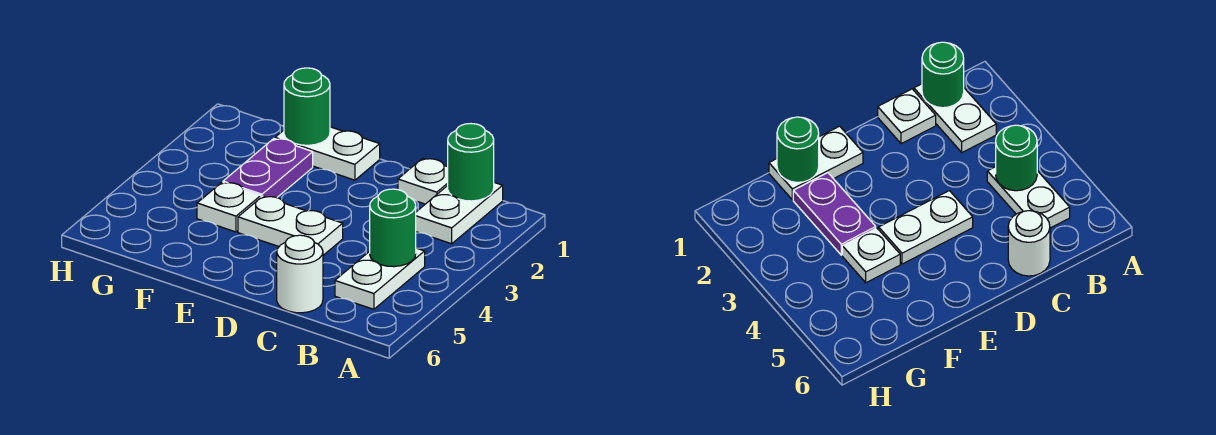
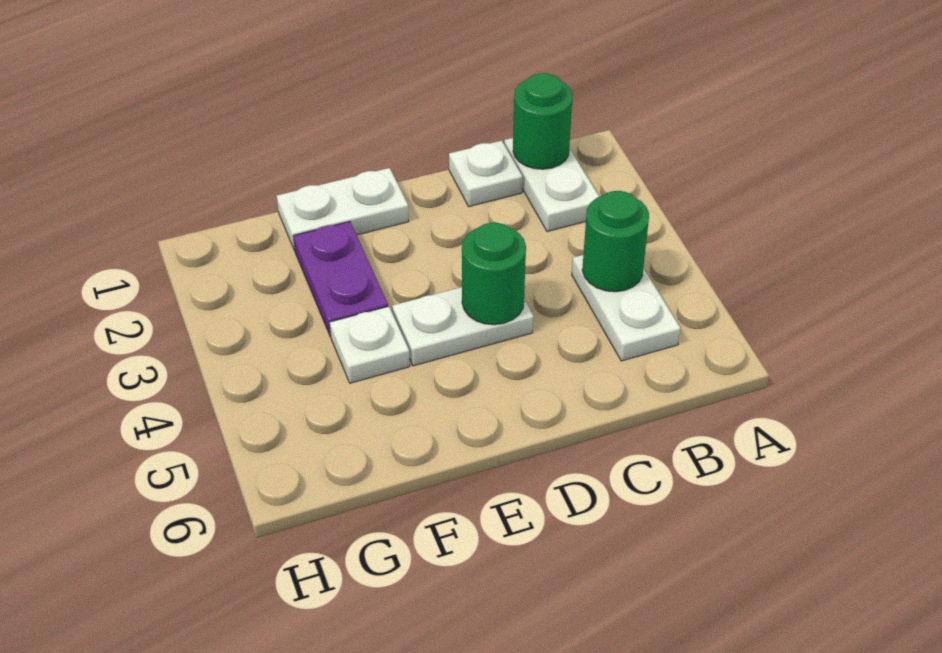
white round brick C6 level 1 -> none
green round brick F1 level 2 -> green round brick D4 level 2

